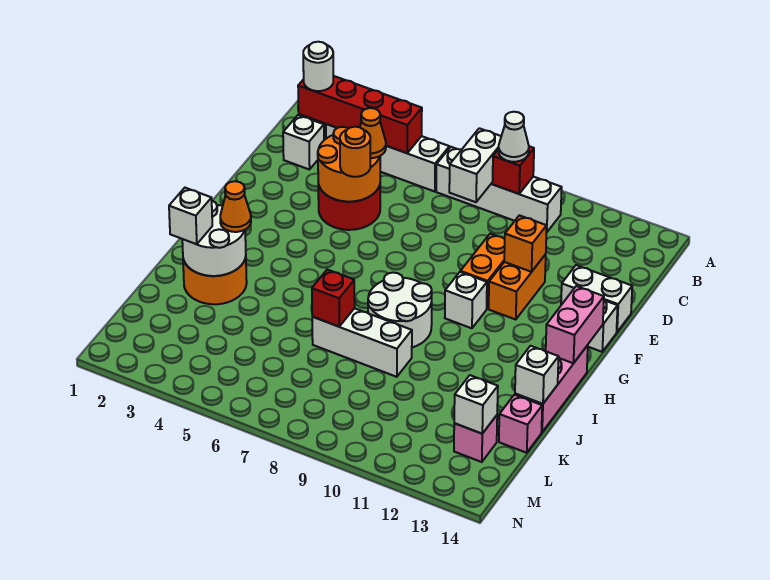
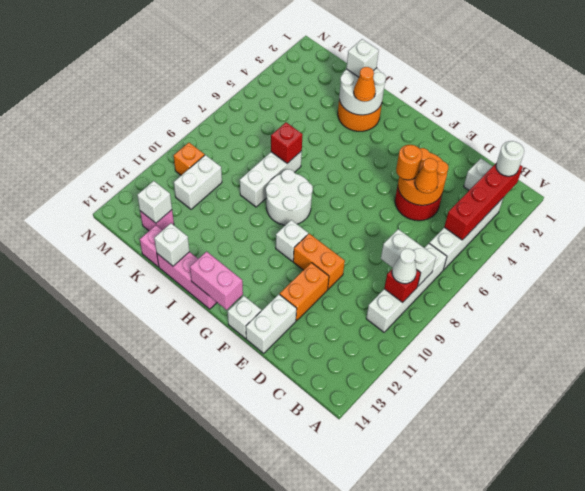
orange brick E11:F11 level 1 -> orange brick E11:E12 level 1
orange brick E11 level 2 -> orange brick M10 level 1
none -> white brick L10:L11 level 1

